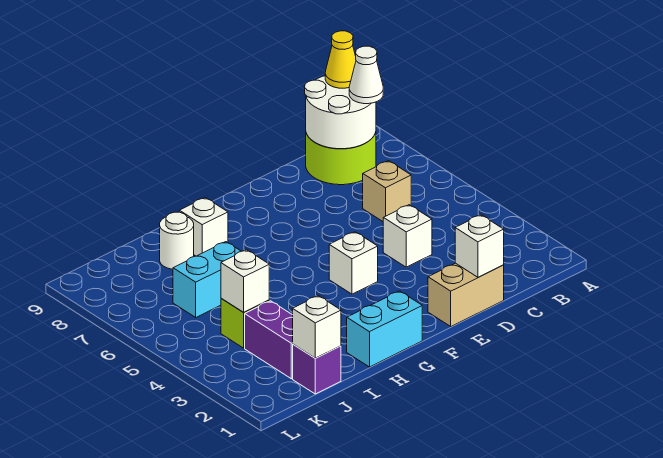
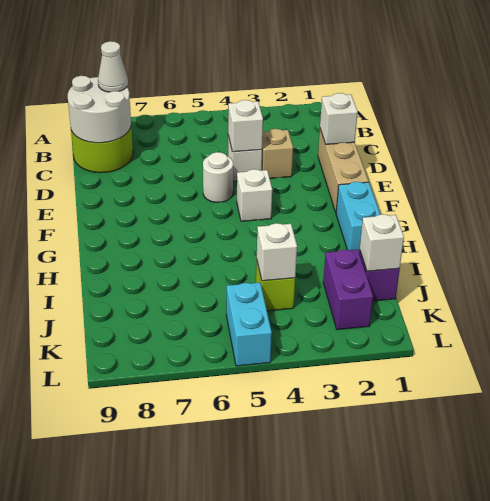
yellow cone B9 level 3 -> none
tan brick C6 level 1 -> tan brick D3 level 1
tan brick D1:E1 level 1 -> tan brick D1:F1 level 1
white brick H8 level 1 -> white brick D4 level 2
cyan brick I6:J6 level 1 -> cyan brick K5:L5 level 1
white round brick I8 level 1 -> white round brick E5 level 1
purple brick J2:J3 level 1 -> purple brick J2:K2 level 1

